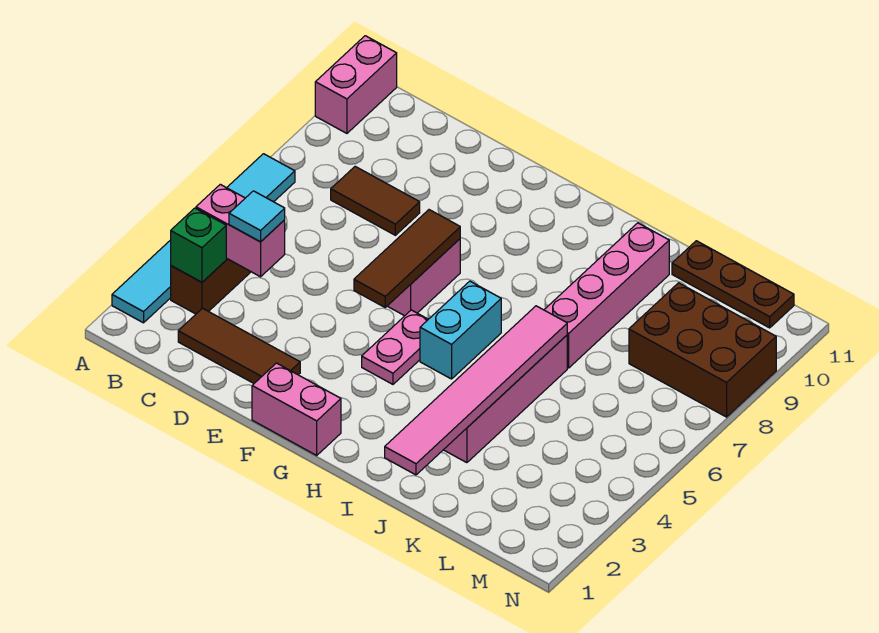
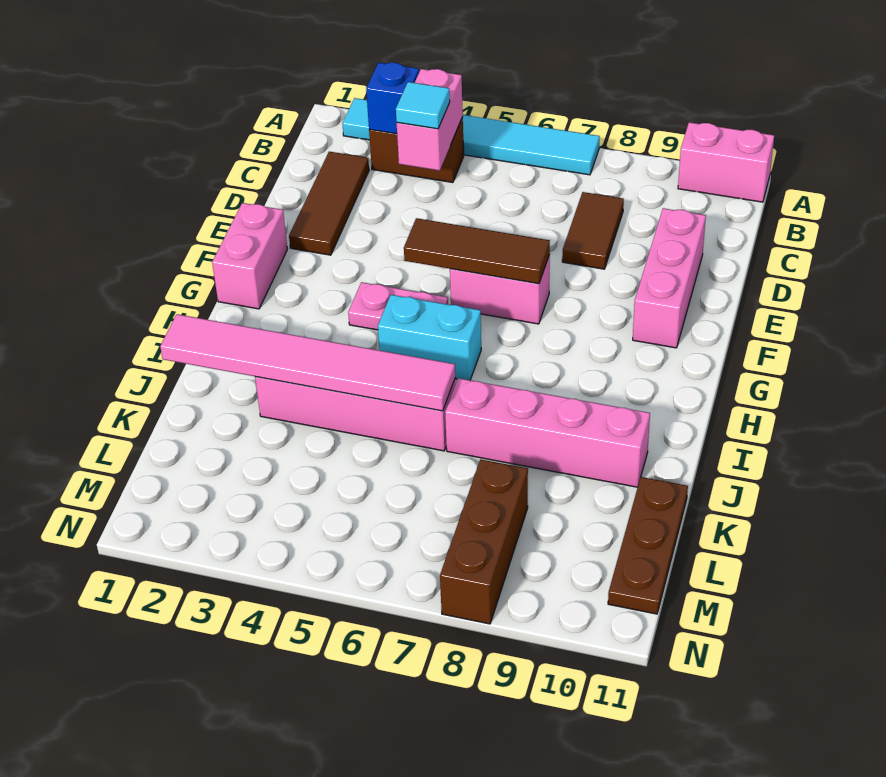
green brick B3 level 2 -> blue brick B3 level 2
none -> pink brick D10:F10 level 1
brown brick L8:N9 level 1 -> brown brick L8:N8 level 1

